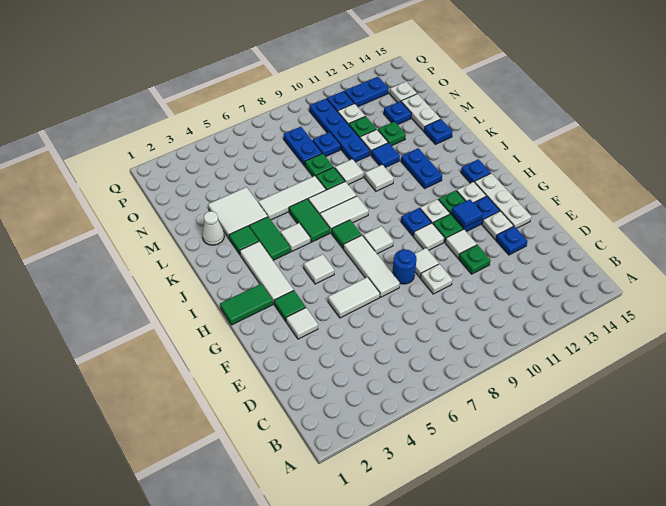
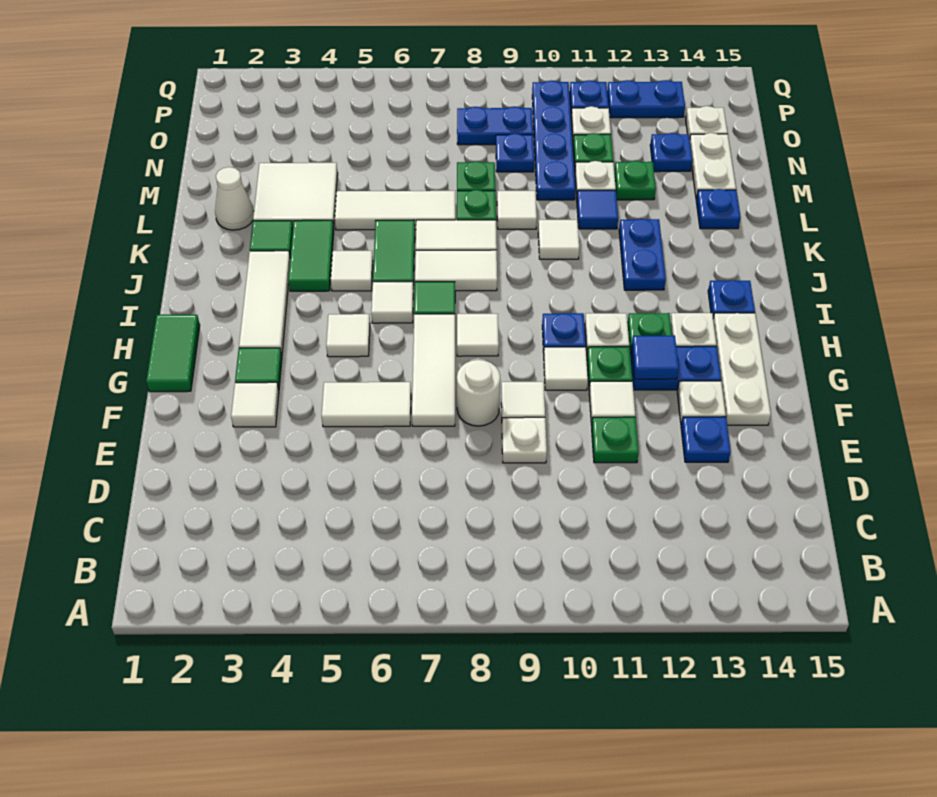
blue round brick F8 level 1 -> white round brick F8 level 1
green tile H1:H2 level 1 -> green tile G1:H1 level 1
none -> white tile I6 level 1
blue plate N8:O8 level 1 -> blue plate O8:O9 level 1

